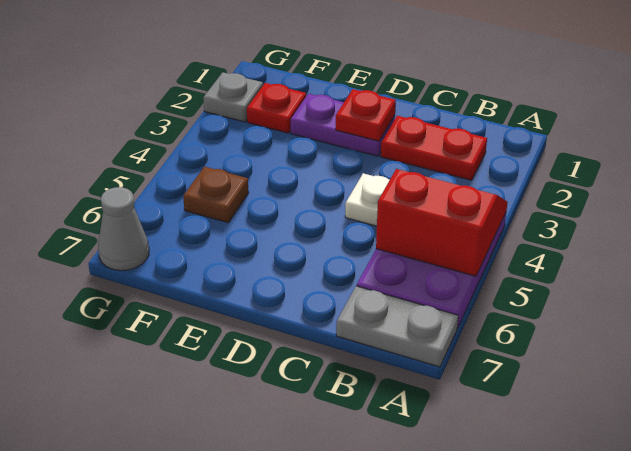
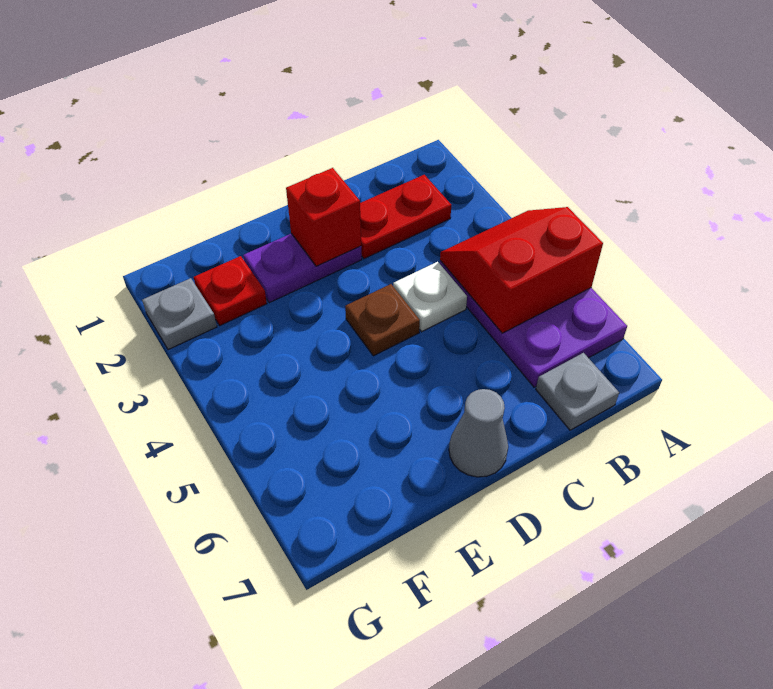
grey plate A7:B7 level 1 -> grey plate B7 level 1
red plate D2 level 2 -> red brick D2 level 2
brown plate F5 level 1 -> brown plate D4 level 1
grey cone G7 level 1 -> grey cone D7 level 1

